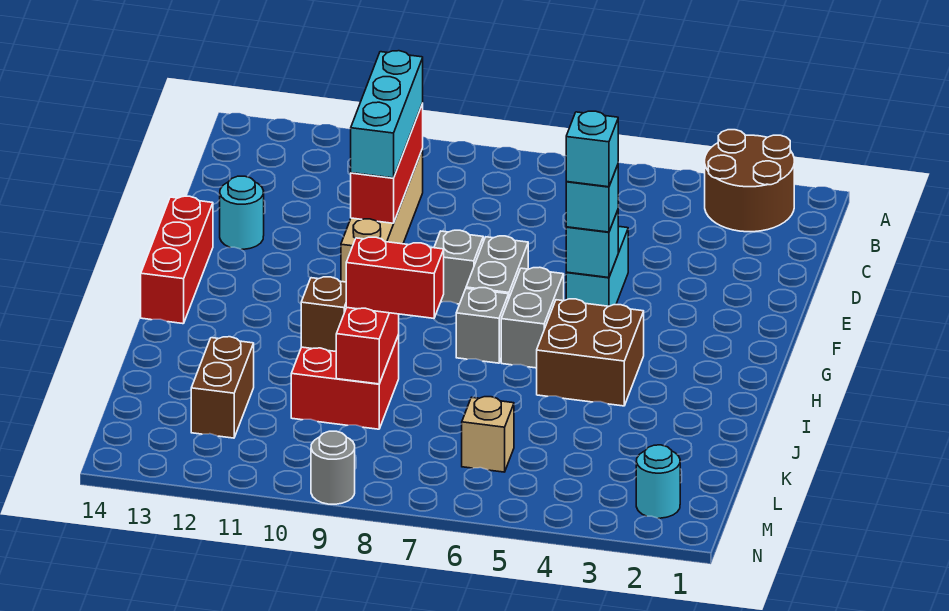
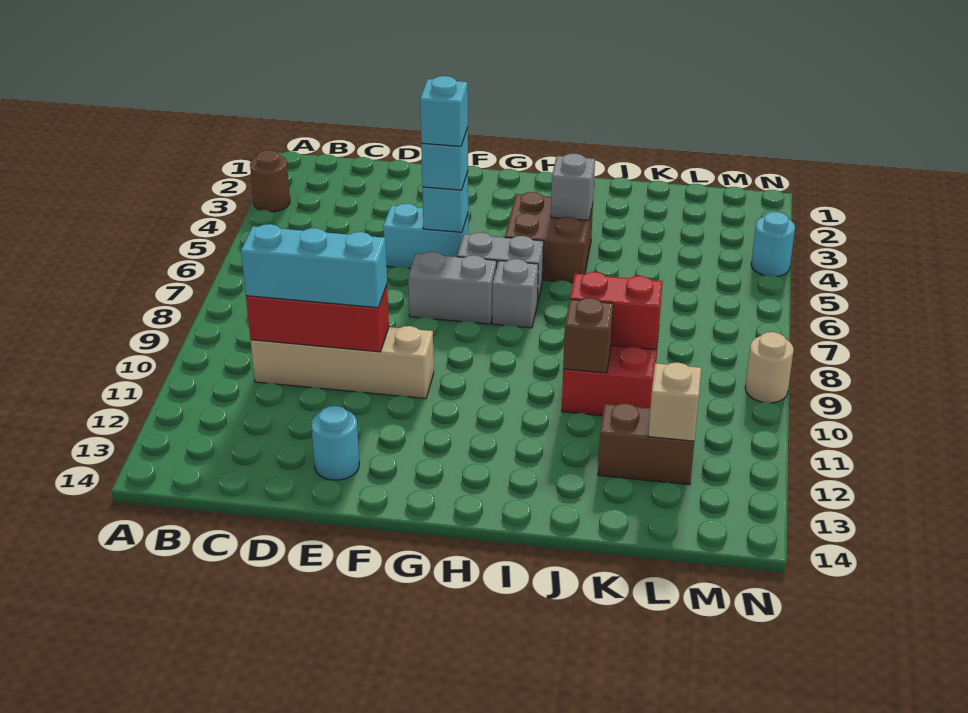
brown round brick A2:B3 level 1 -> brown round brick A3 level 1
grey brick F8 level 1 -> grey brick I4 level 2
red brick F14:H14 level 1 -> none
red brick J8:J9 level 3 -> none
tan brick L6 level 1 -> tan brick L12 level 2
cyan round brick M2 level 1 -> cyan round brick N4 level 1
grey round brick N9 level 1 -> tan round brick N9 level 1

